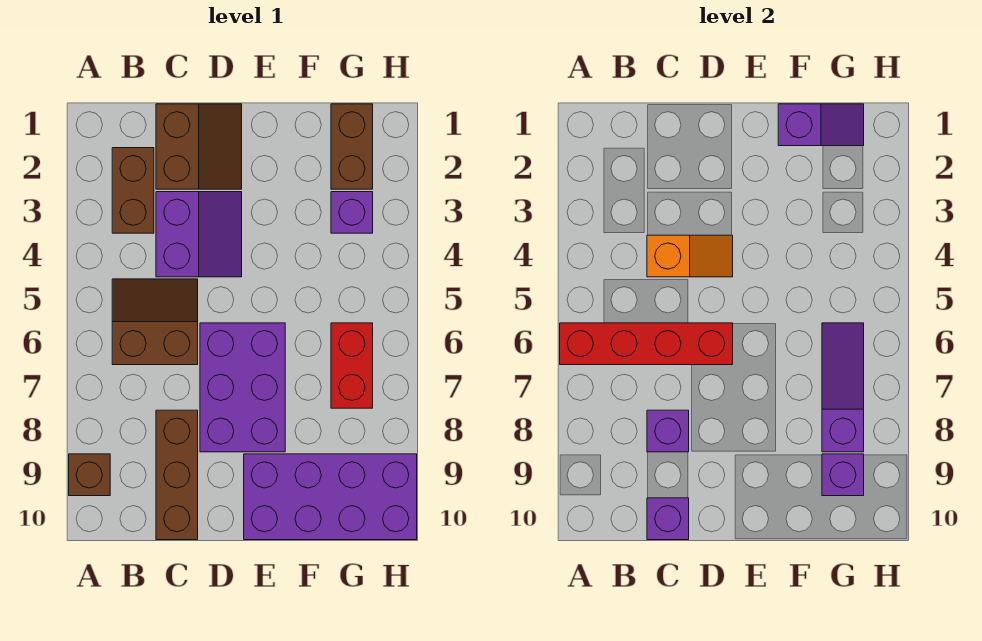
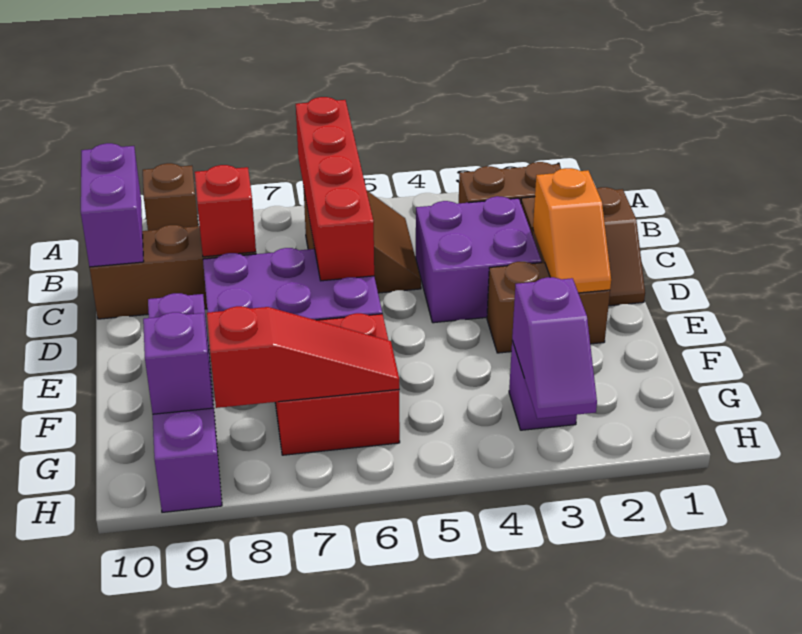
purple slope C3:D4 level 1 top C -> purple brick C3:D4 level 1
orange slope C4:D4 level 2 top C -> orange slope D2:E2 level 2 top D
purple brick C8 level 2 -> red brick C8 level 2
purple brick C10 level 2 -> purple brick B10:C10 level 2
purple brick E9:H10 level 1 -> purple brick E9:H9 level 1
purple slope F1:G1 level 2 top F -> purple slope G3:H3 level 2 top G
brown brick G1:G2 level 1 -> brown brick E2:E3 level 1
red brick G6:G7 level 1 -> red brick F6:G7 level 1
purple slope G6:G8 level 2 top 8 -> red slope G6:G8 level 2 top 8

